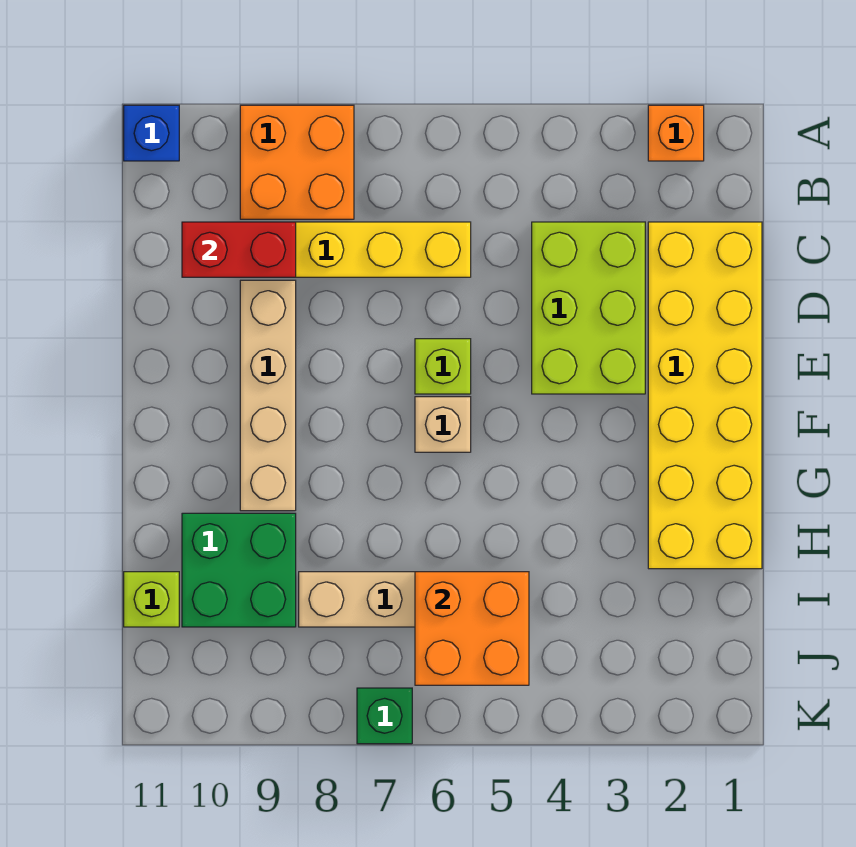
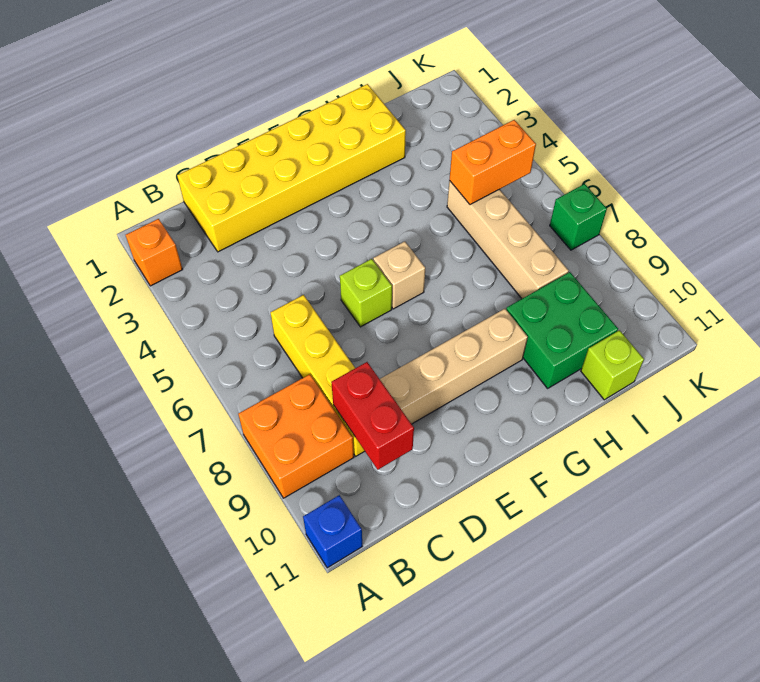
lime brick C3:E4 level 1 -> none
orange brick I5:J6 level 2 -> orange brick I5:J5 level 2

